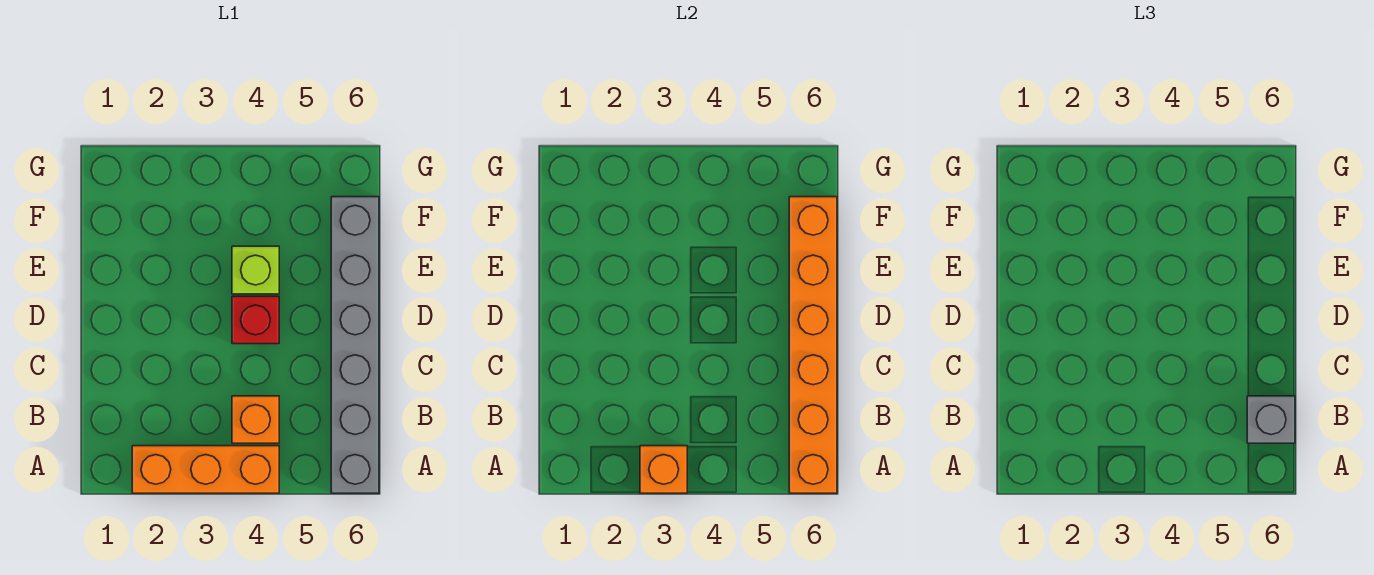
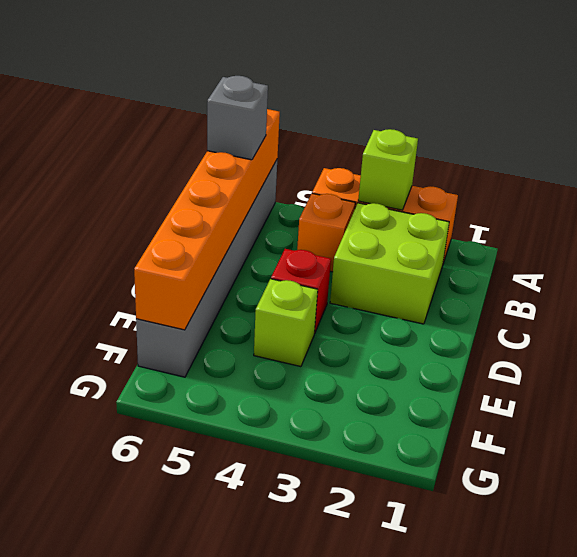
orange brick A3 level 2 -> lime brick A3 level 2
none -> lime brick B2:C3 level 1

